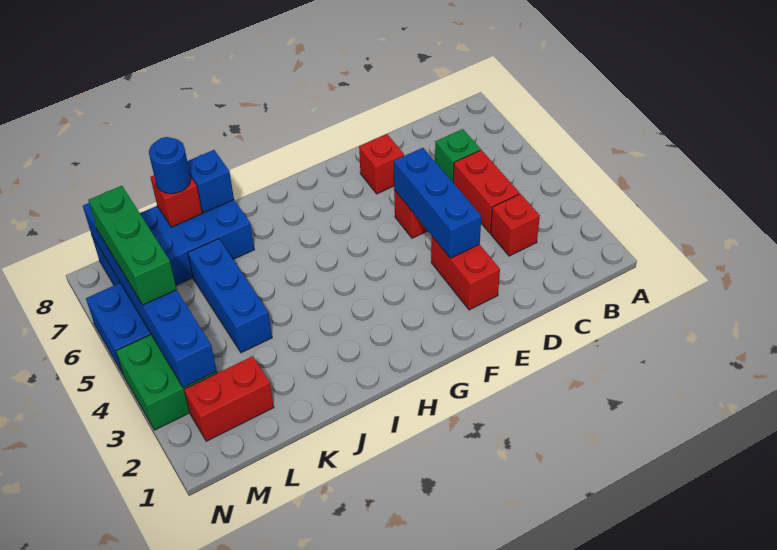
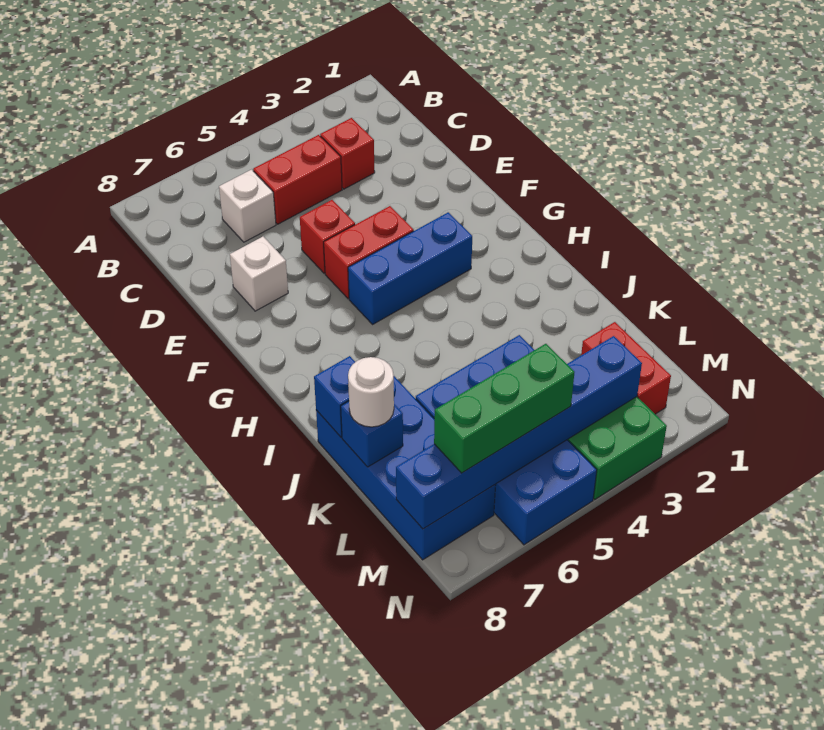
green brick C6 level 1 -> white brick C6 level 1
red brick E2:E3 level 1 -> red brick F4:F5 level 1
blue brick E3:E5 level 2 -> blue brick G3:G5 level 1
red brick E7 level 1 -> white brick E7 level 1
red brick K8 level 2 -> blue brick K8 level 2
blue round brick K8 level 3 -> white round brick K8 level 3

